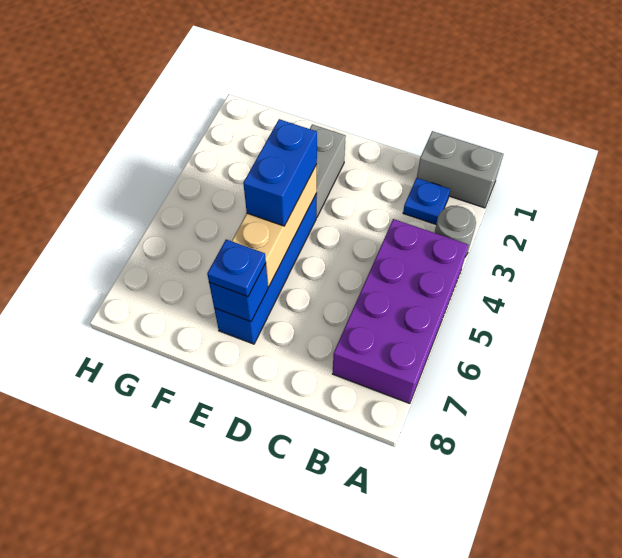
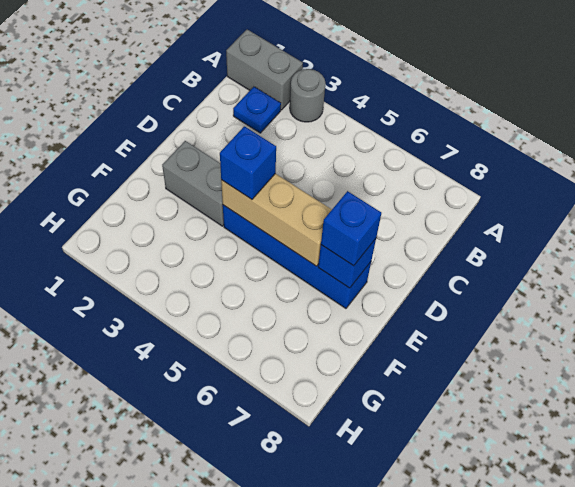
grey brick A1:B1 level 1 -> grey brick A1:A2 level 1
purple brick A4:B7 level 1 -> none
blue brick E4:E5 level 3 -> blue brick E4 level 3
blue plate E7 level 3 -> blue brick E7 level 3

